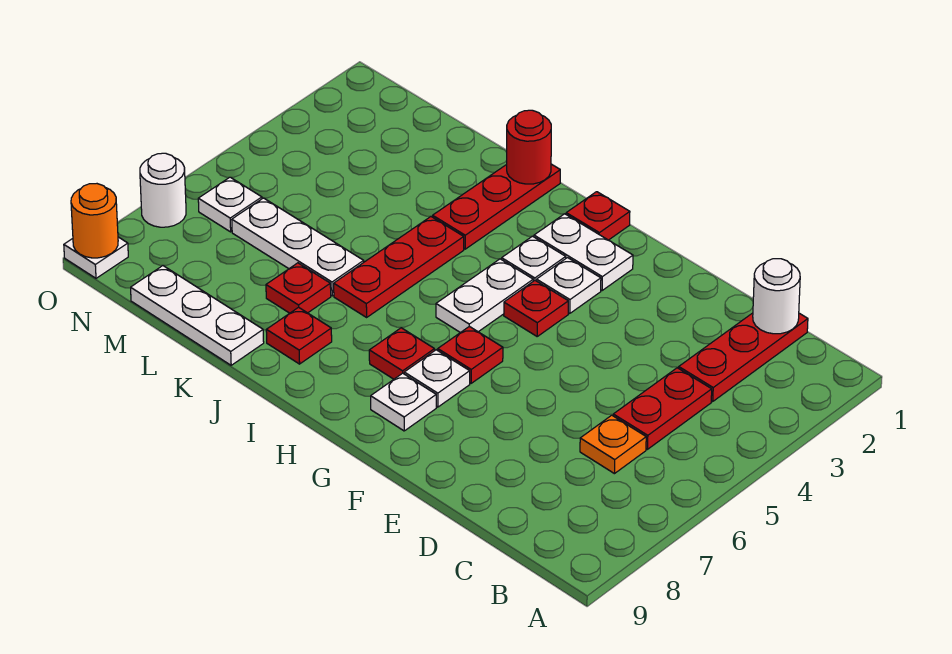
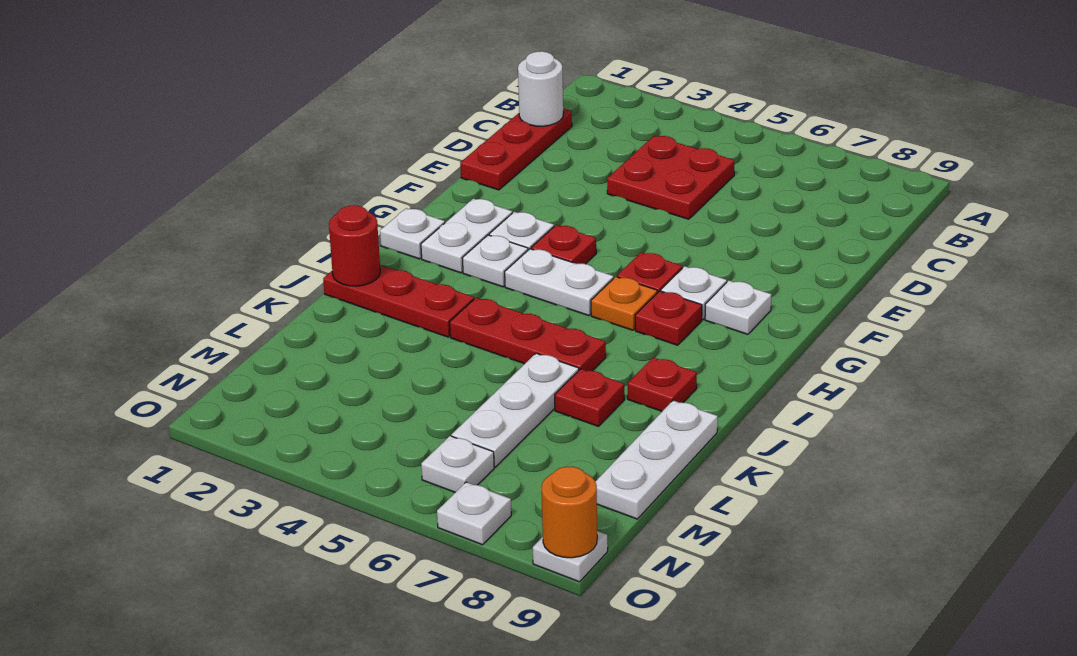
red plate C1:C3 level 1 -> red plate C1:E1 level 1
red plate C4:C5 level 1 -> red plate C4:D5 level 1
orange plate C6 level 1 -> orange plate H6 level 1
red plate H1 level 1 -> white plate H1 level 1
white round brick O7 level 1 -> white plate O7 level 1

